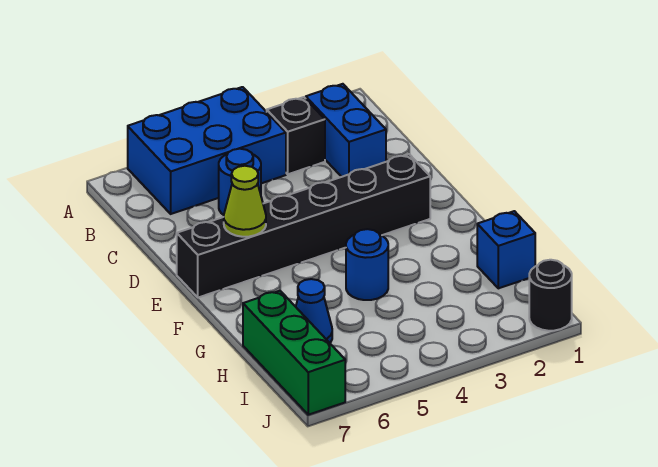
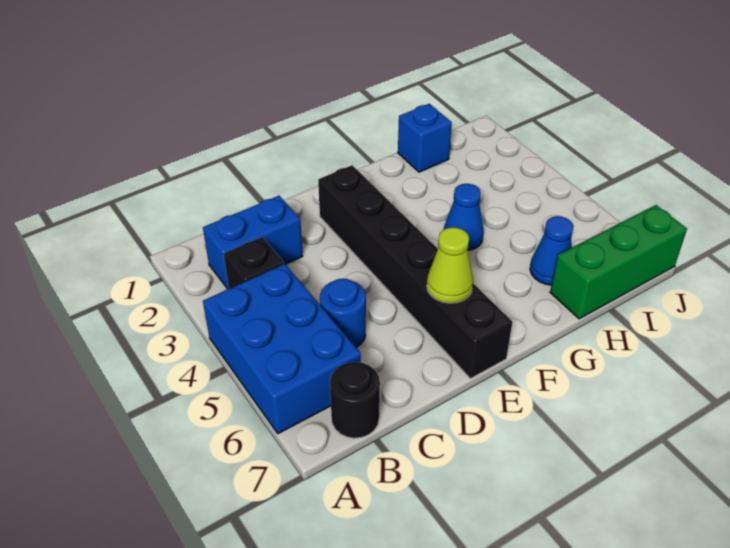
blue round brick G4 level 1 -> blue cone G4 level 1
black round brick J1 level 1 -> black round brick B7 level 1

